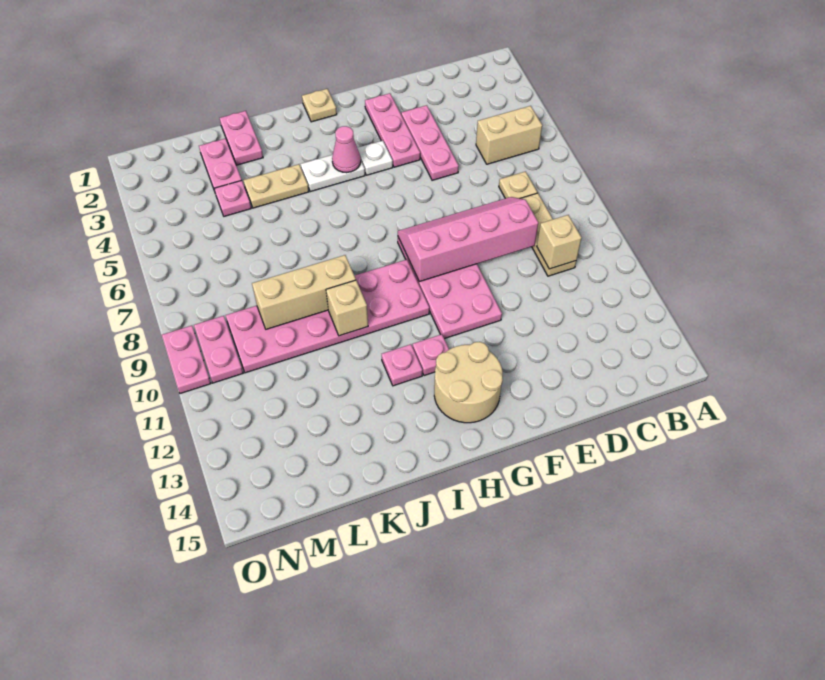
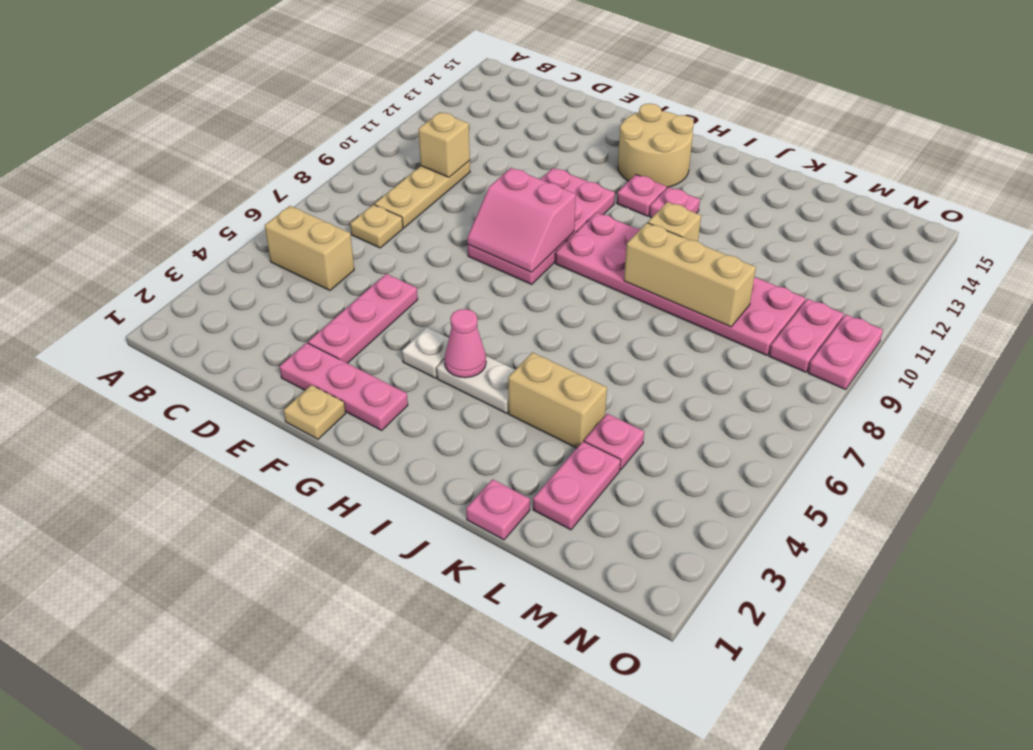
pink slope D8:G9 level 2 top 9 -> pink slope F8:G9 level 2 top 9
pink plate F2:F4 level 1 -> pink plate E2:G2 level 1
tan plate H1 level 1 -> tan plate F1 level 1
tan plate J4:K4 level 1 -> tan brick J4:K4 level 1
pink plate K1:K2 level 1 -> pink plate K1 level 1

